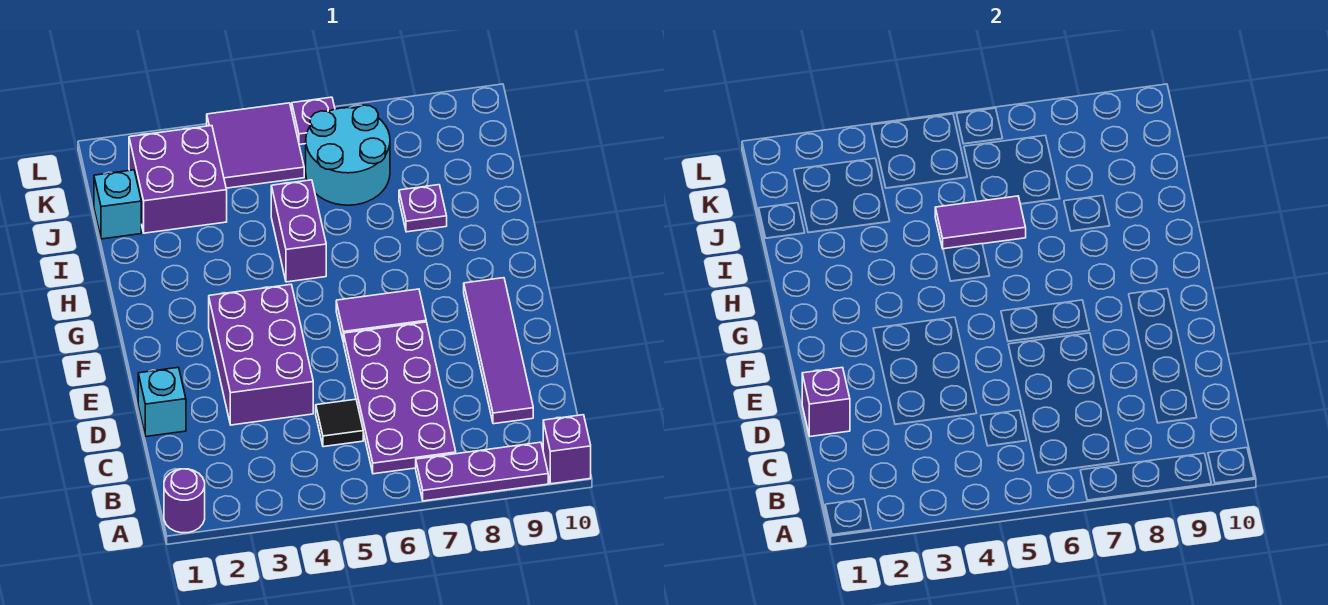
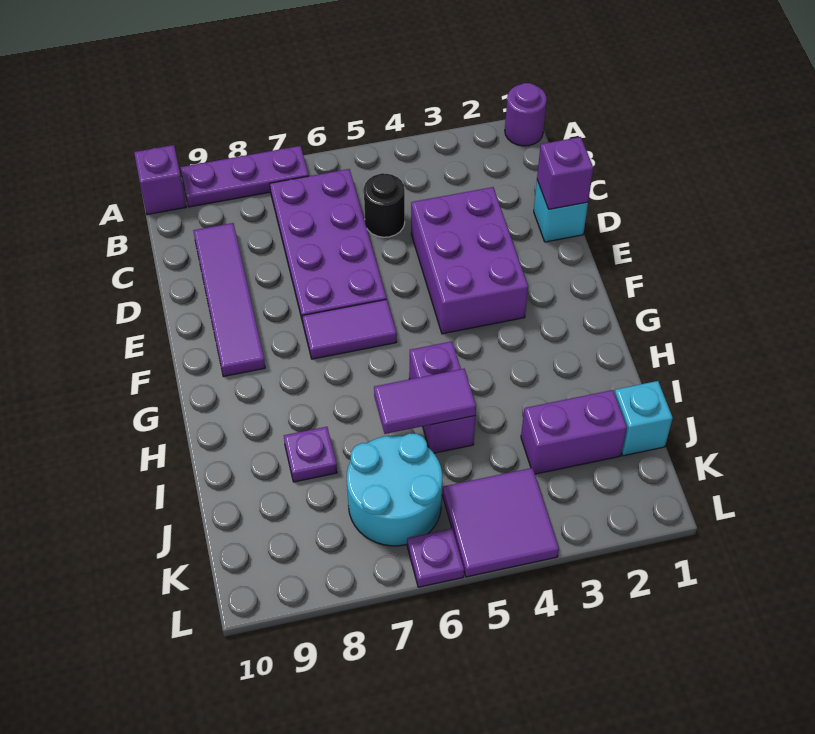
black tile C5 level 1 -> black round brick C5 level 1
purple brick J2:K3 level 1 -> purple brick J2:J3 level 1

